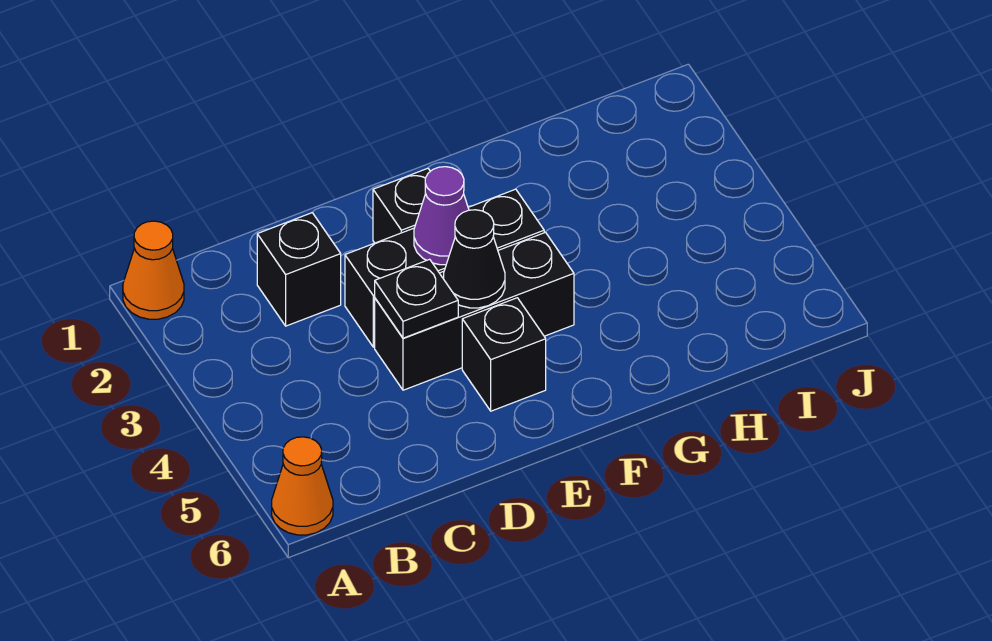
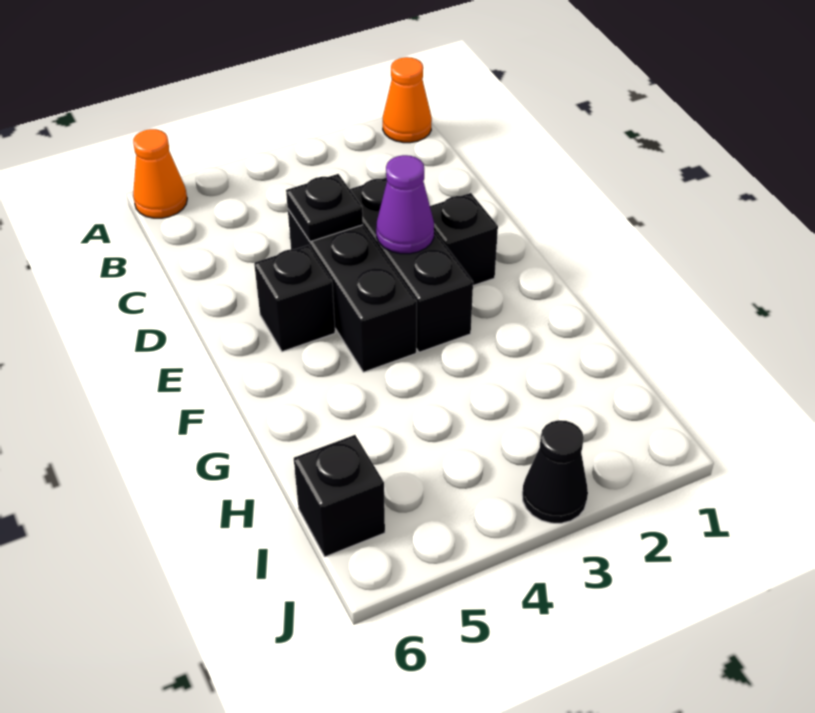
black brick C2 level 1 -> black brick I6 level 1
black cone E4 level 2 -> black cone J3 level 1

